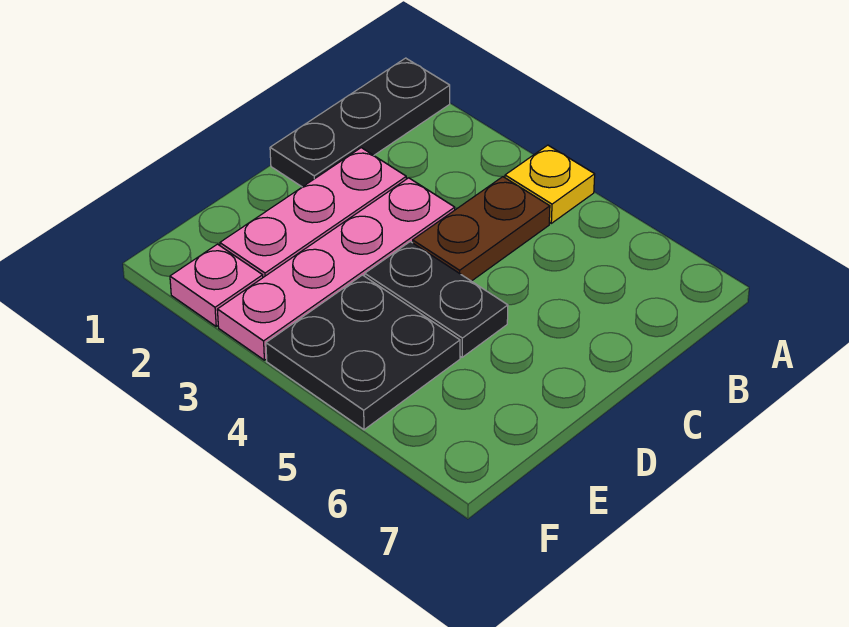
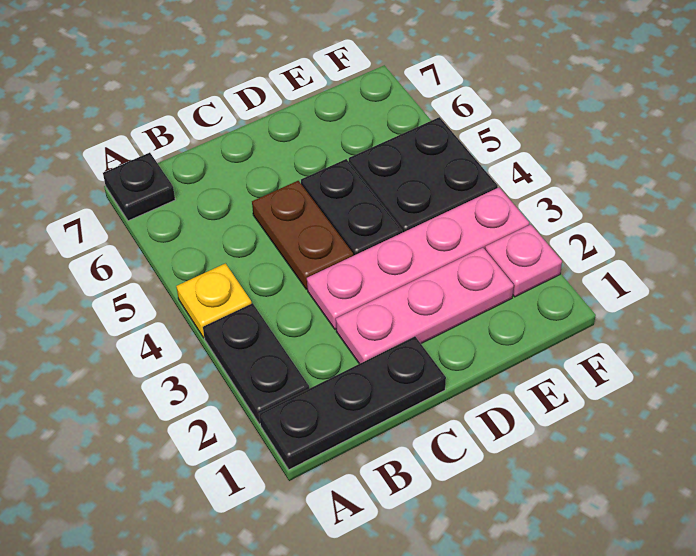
none -> black plate A2:A3 level 1
none -> black plate A7 level 1
brown plate B4:C4 level 1 -> brown plate C4:C5 level 1

